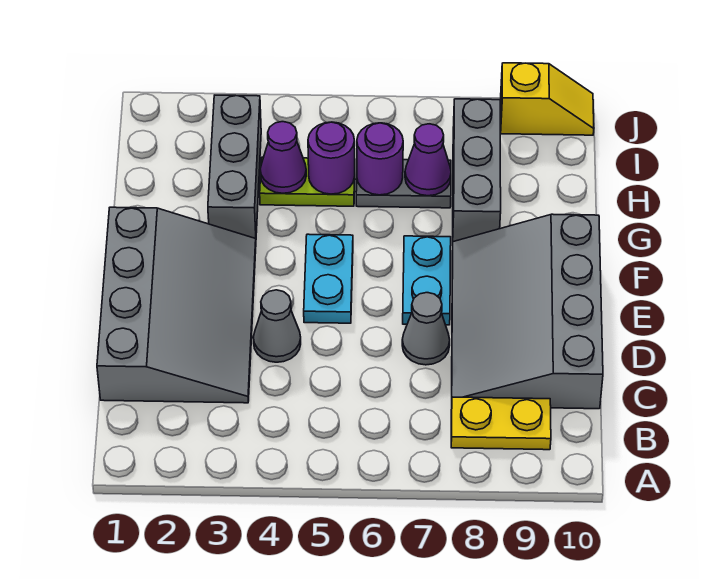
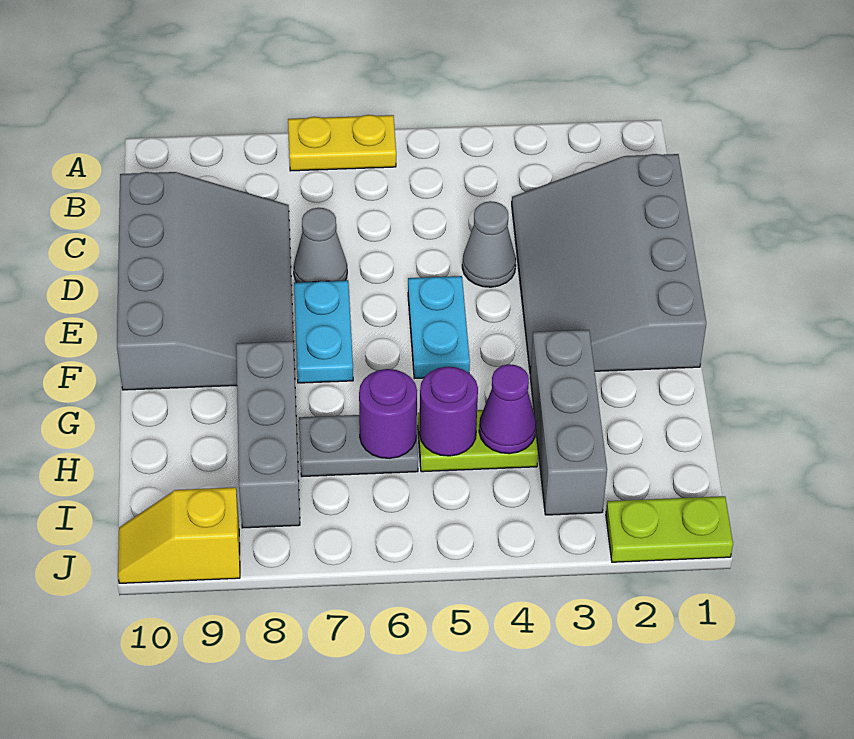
yellow plate B8:B9 level 1 -> yellow plate A6:A7 level 1
purple cone H7 level 2 -> none
none -> lime plate J1:J2 level 1

